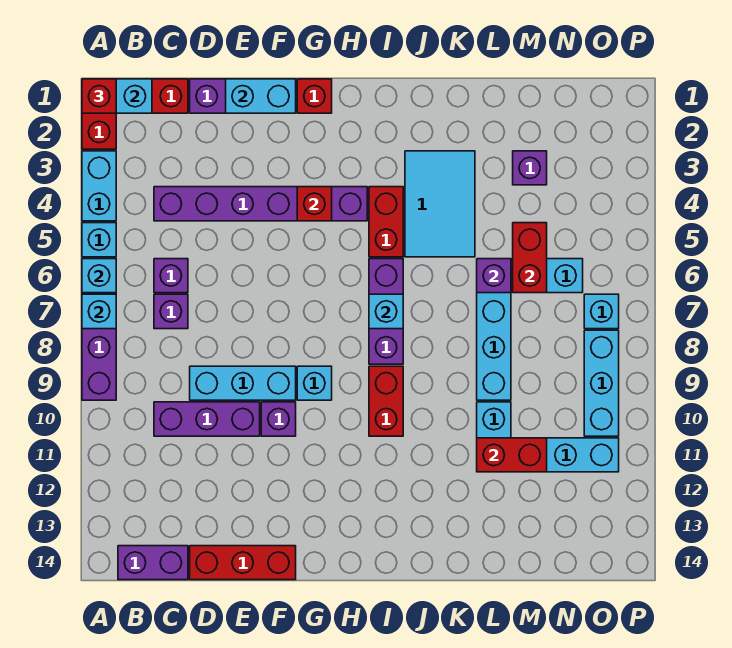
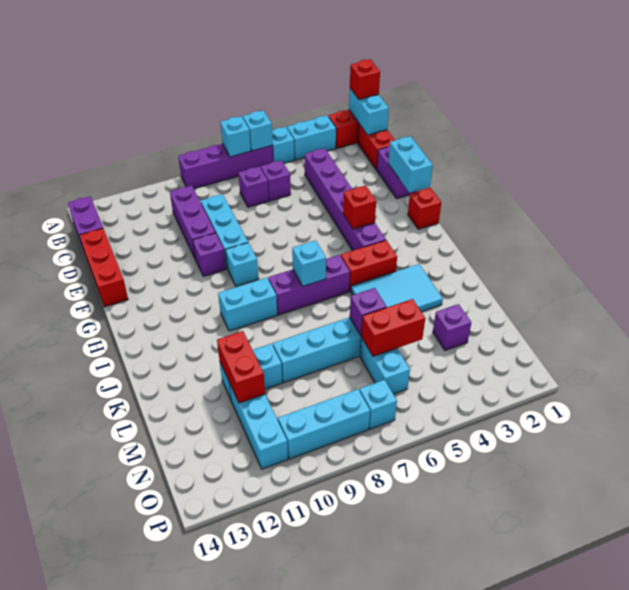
red brick I9:I10 level 1 -> cyan brick I9:I10 level 1

